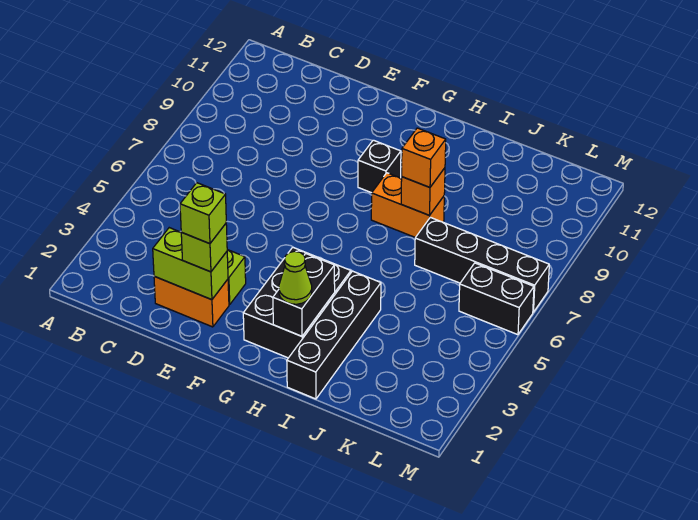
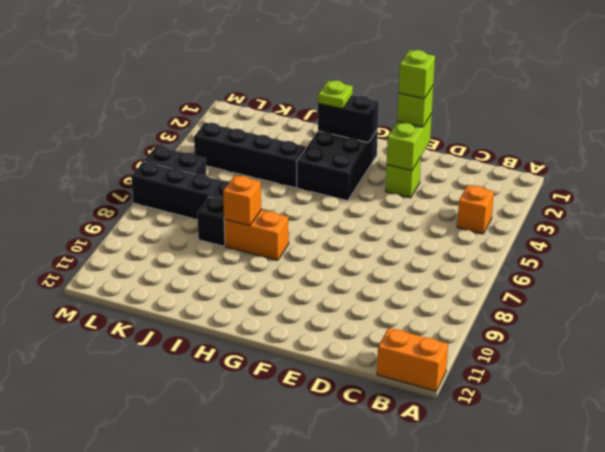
orange brick D2:E2 level 1 -> orange brick A12:B12 level 1
lime brick D2:E2 level 2 -> lime brick E2:E3 level 2
black brick G9 level 1 -> black brick J8 level 1
black brick H2:H3 level 2 -> black brick G2:H2 level 2
lime cone H2 level 3 -> lime plate H2 level 3
black brick I1:I4 level 1 -> black brick I4:L4 level 1
orange brick I8 level 3 -> orange brick B4 level 1

